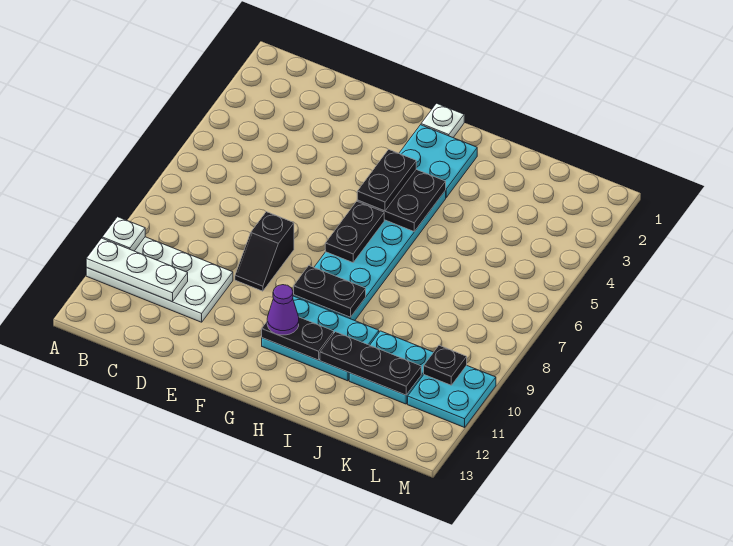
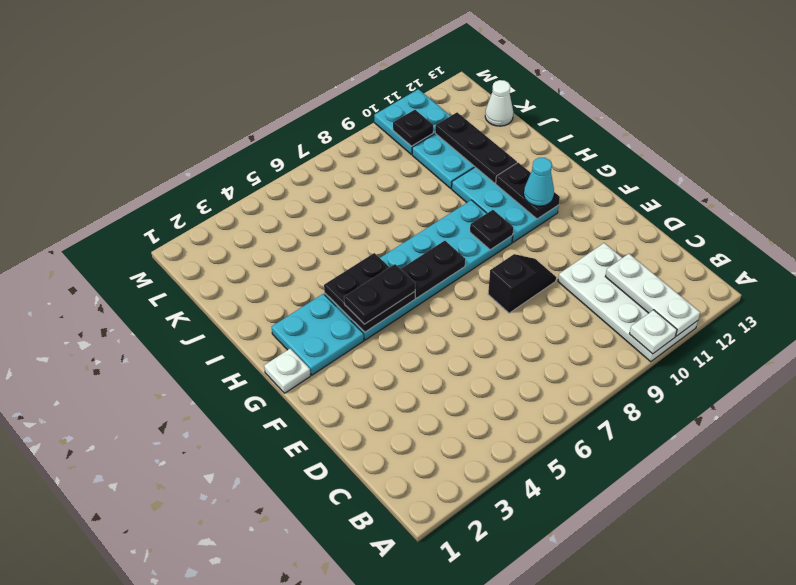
black plate G9:H9 level 2 -> black plate G9 level 2
purple cone G11 level 3 -> cyan cone G11 level 3
none -> white cone K13 level 1

